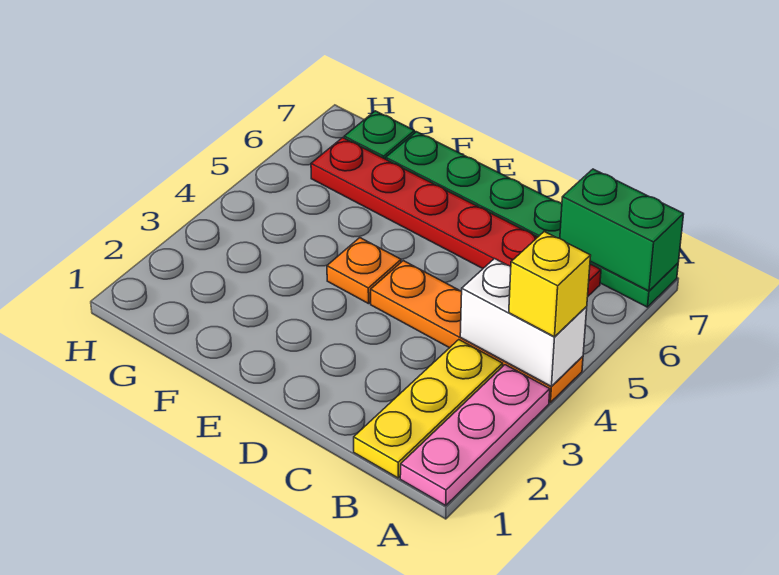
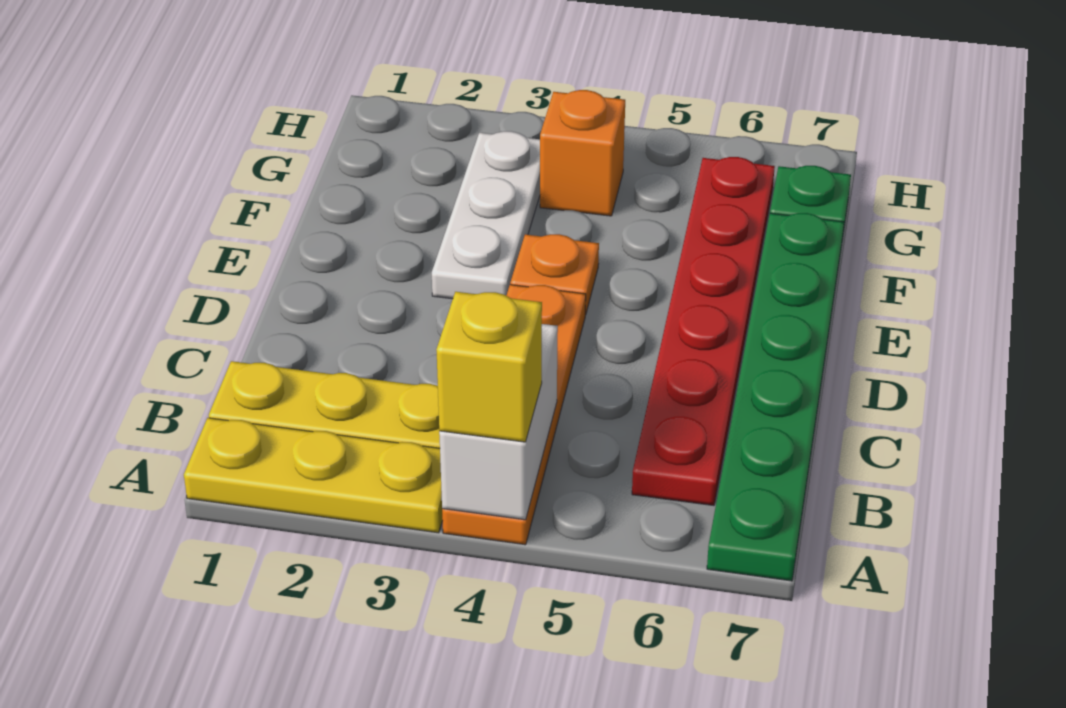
pink plate A1:A3 level 1 -> yellow plate A1:A3 level 1
green brick A7:B7 level 2 -> none
none -> white plate E3:G3 level 1
none -> orange brick G4 level 1

